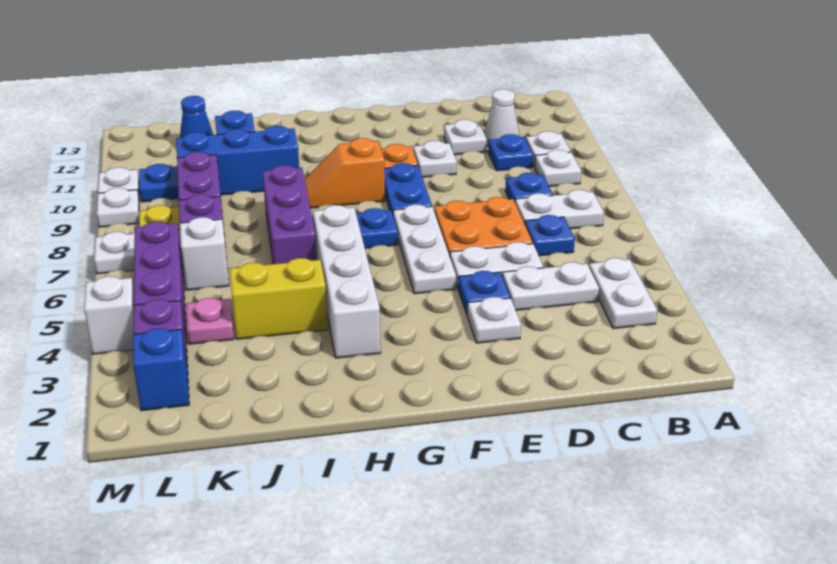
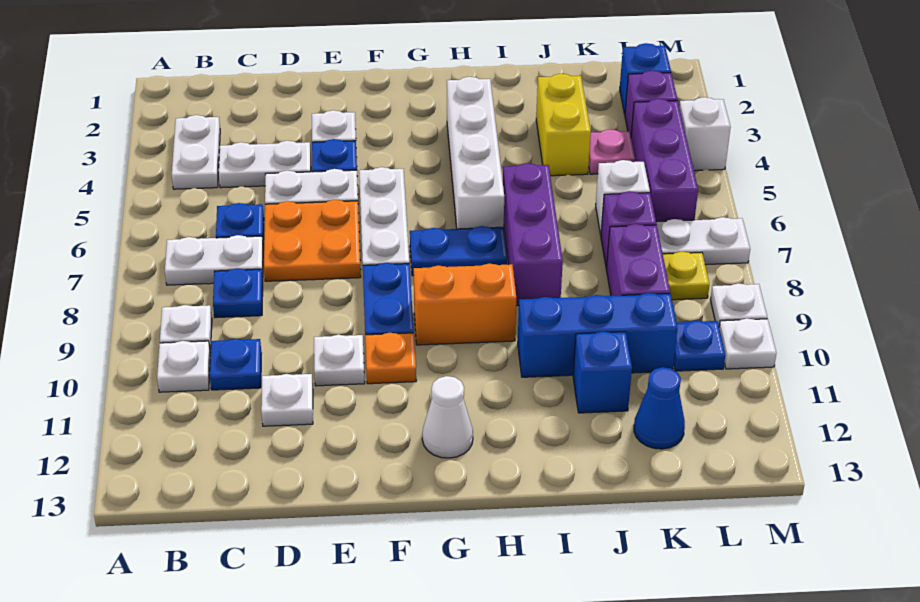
white cone C11 level 1 -> white cone G12 level 1
orange slope G9:H9 level 1 top G -> orange brick G9:H9 level 1
yellow brick I4:J4 level 1 -> yellow brick J3:J4 level 1

